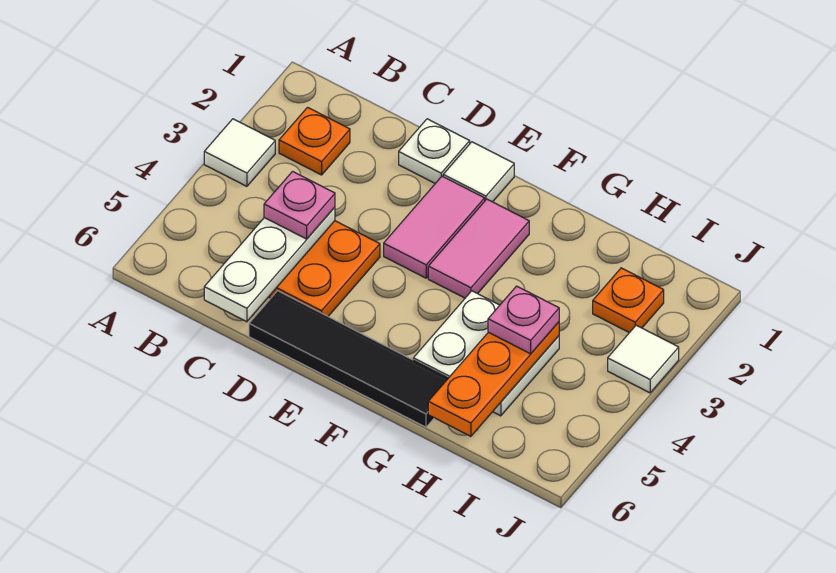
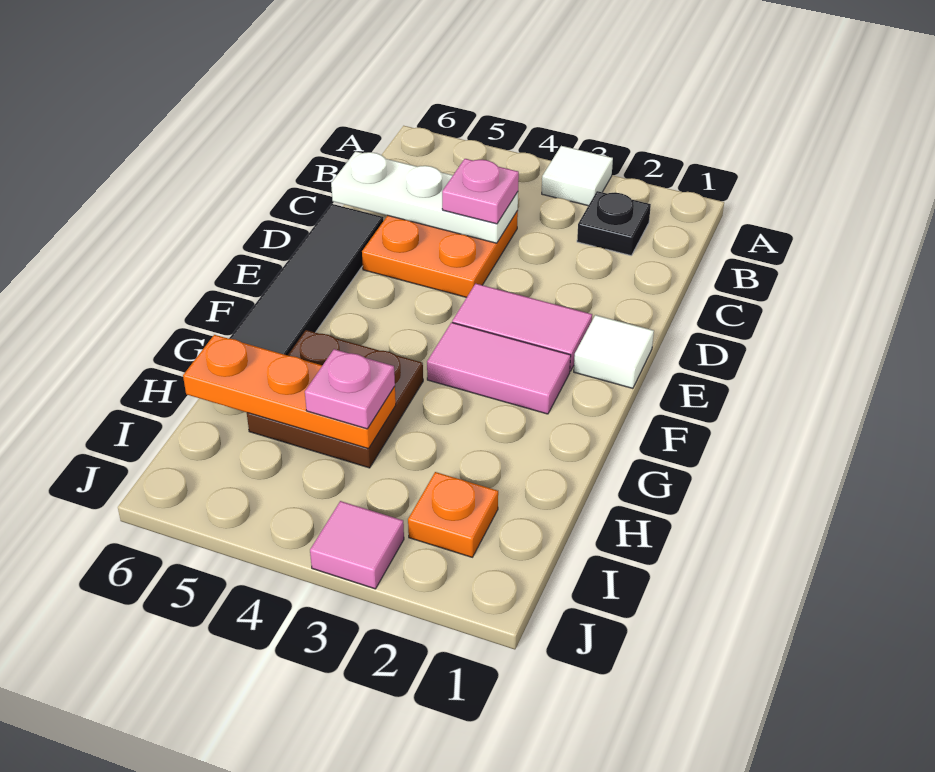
orange plate B2 level 1 -> black plate B2 level 1
white plate D1 level 1 -> none
white plate G4:H5 level 1 -> brown plate G4:H5 level 1
white tile J3 level 1 -> pink tile J3 level 1

